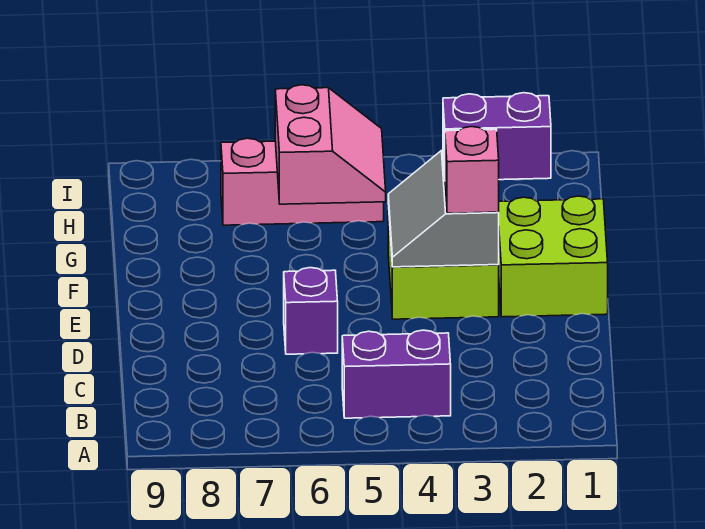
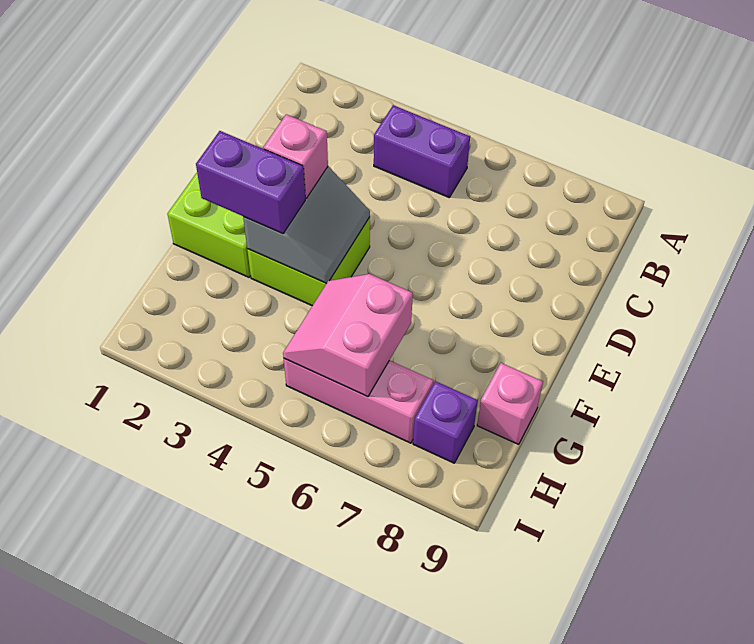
purple brick D6 level 1 -> purple brick H8 level 1
none -> pink brick G9 level 1

